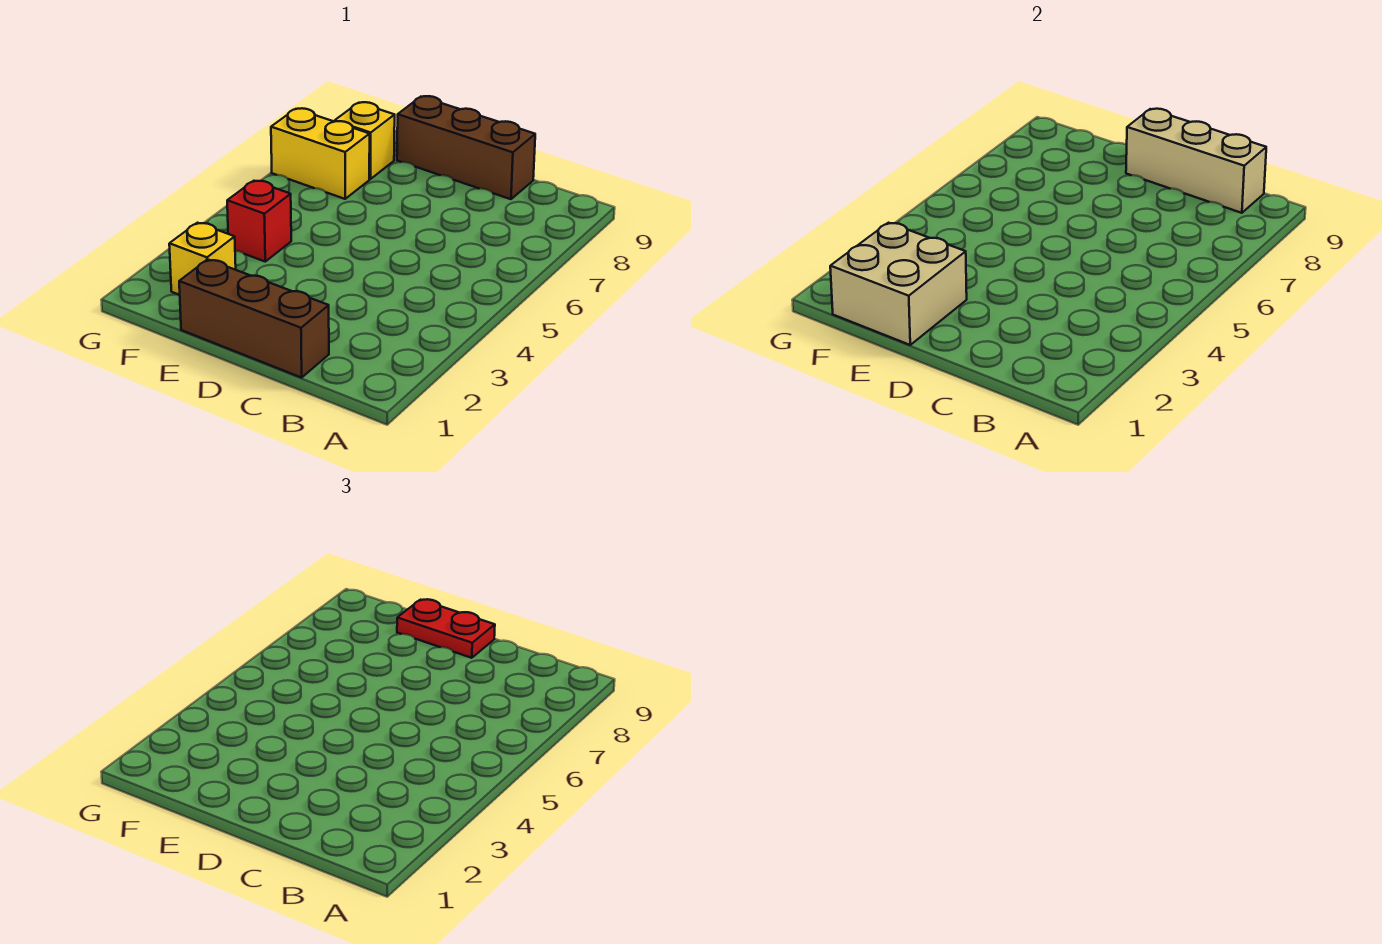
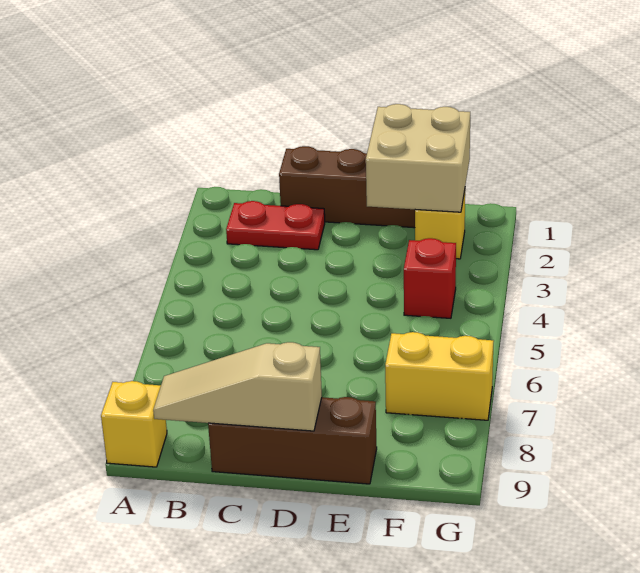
tan brick B9:D9 level 2 -> tan slope B9:D9 level 2 top D
red plate D9:E9 level 3 -> red plate B2:C2 level 1
yellow brick F8 level 1 -> yellow brick A9 level 1

